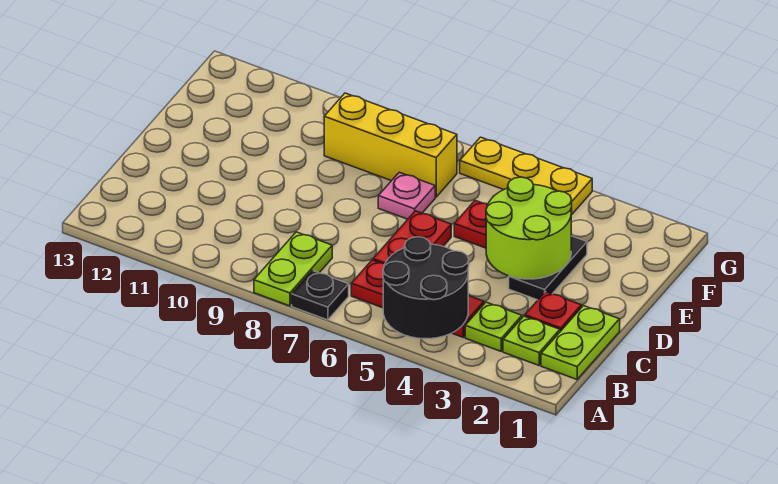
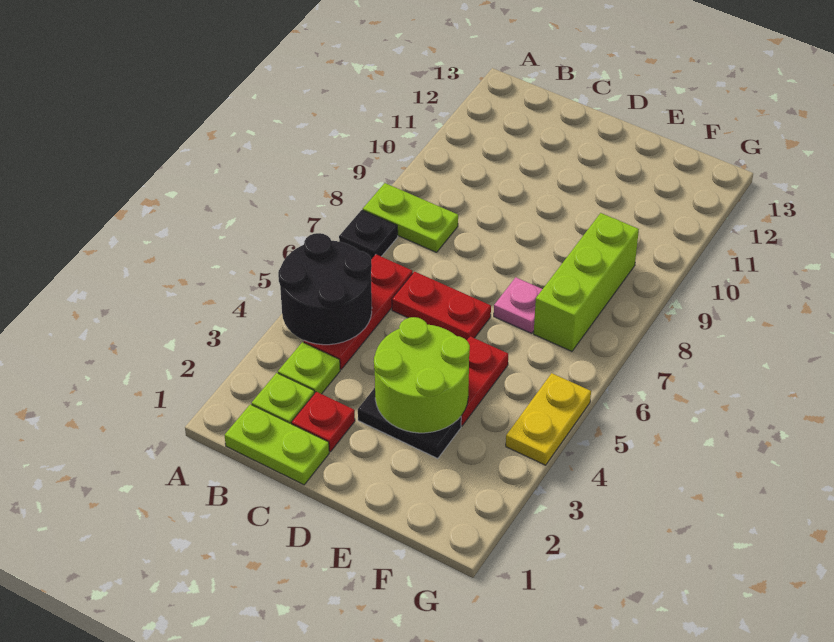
yellow brick F7:F9 level 1 -> lime brick F7:F9 level 1
yellow plate G4:G6 level 1 -> yellow plate G4:G5 level 1

